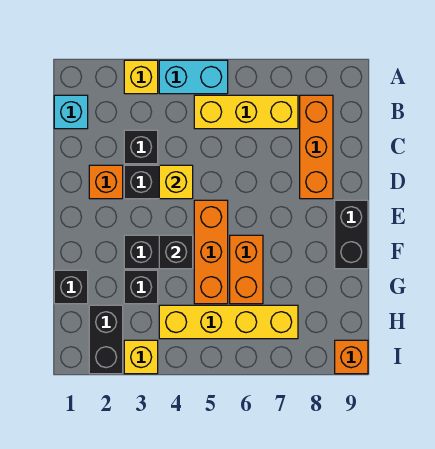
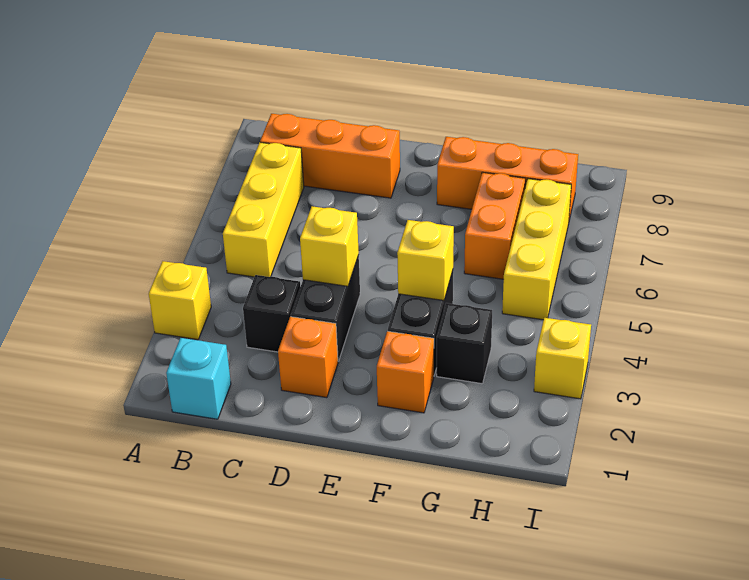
cyan brick A4:A5 level 1 -> none
orange brick E5:G5 level 1 -> orange brick F8:H8 level 1
black brick E9:F9 level 1 -> none
black brick F4 level 2 -> yellow brick F4 level 2
orange brick F6:G6 level 1 -> orange brick G6:G7 level 1
black brick G1 level 1 -> none
black brick H2:I2 level 1 -> none
yellow brick H4:H7 level 1 -> yellow brick H5:H7 level 1
orange brick I9 level 1 -> orange brick F2 level 1

